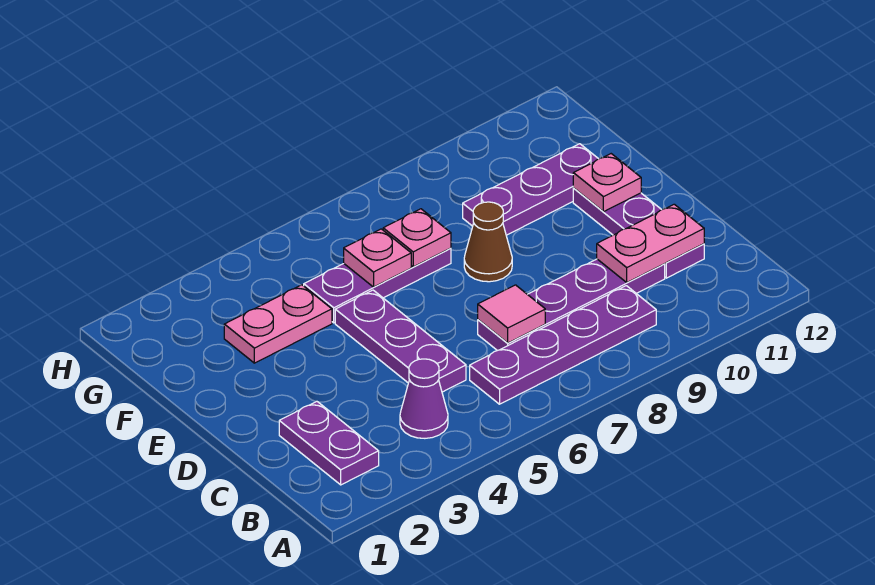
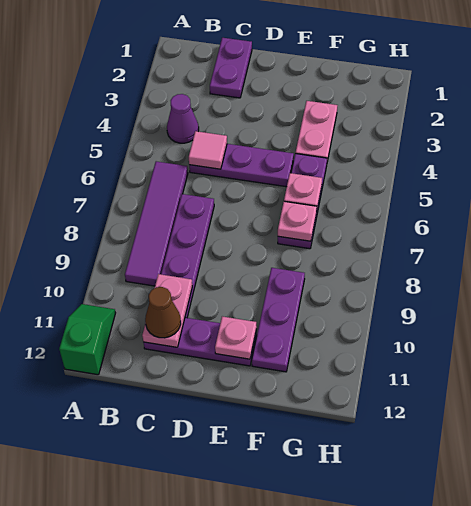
none -> green slope A11:A12 level 1 top 12
purple plate B2:C2 level 1 -> purple plate C1:C2 level 1
purple plate B6:B9 level 1 -> purple tile B6:B9 level 1
pink tile C7 level 2 -> pink tile C5 level 2
brown cone E8 level 1 -> brown cone C11 level 3

